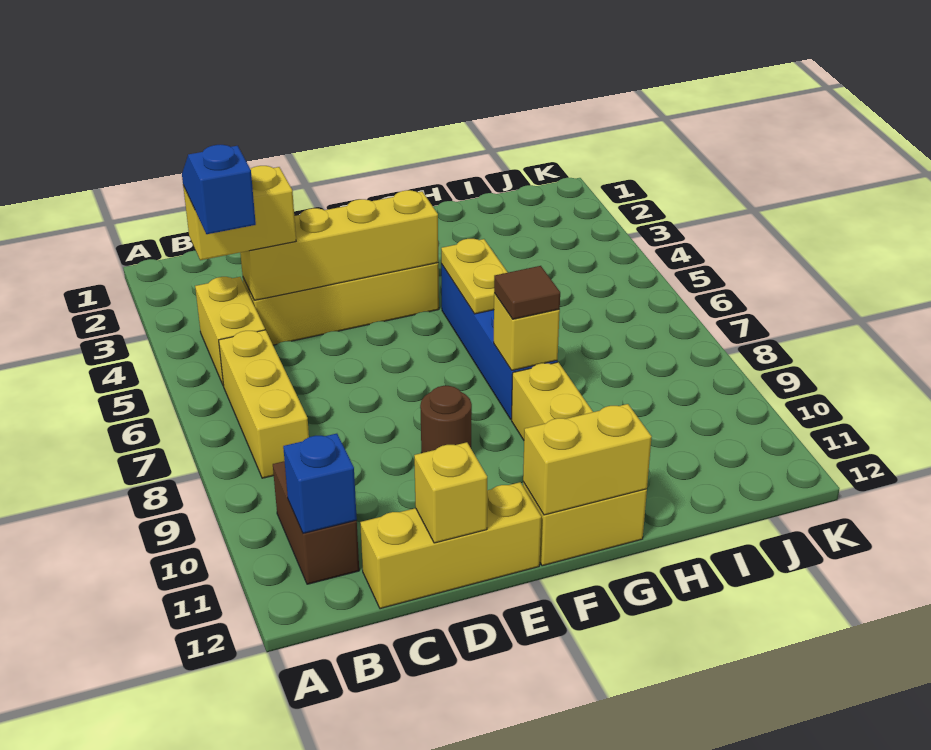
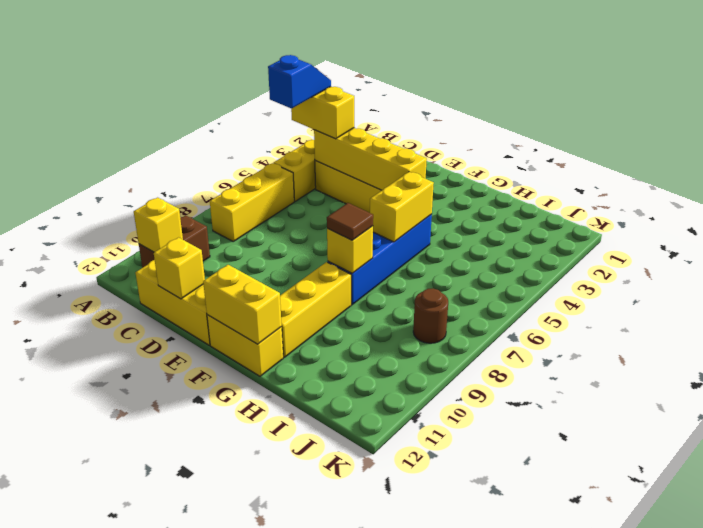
blue brick B11 level 2 -> yellow brick B11 level 2
brown round brick E9 level 1 -> brown round brick J8 level 1
yellow plate G5:G6 level 2 -> yellow brick G5:G6 level 2

